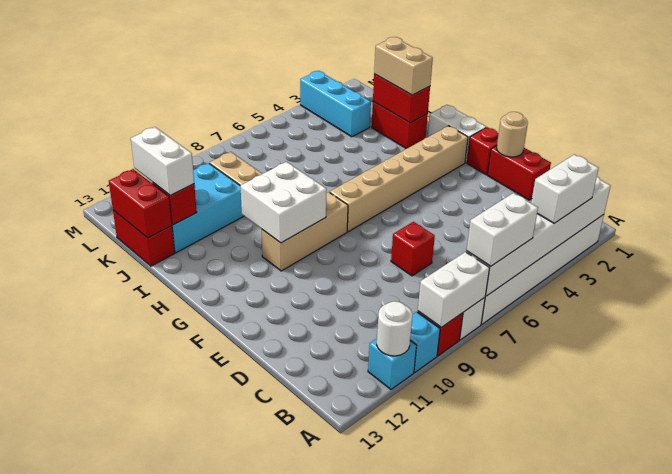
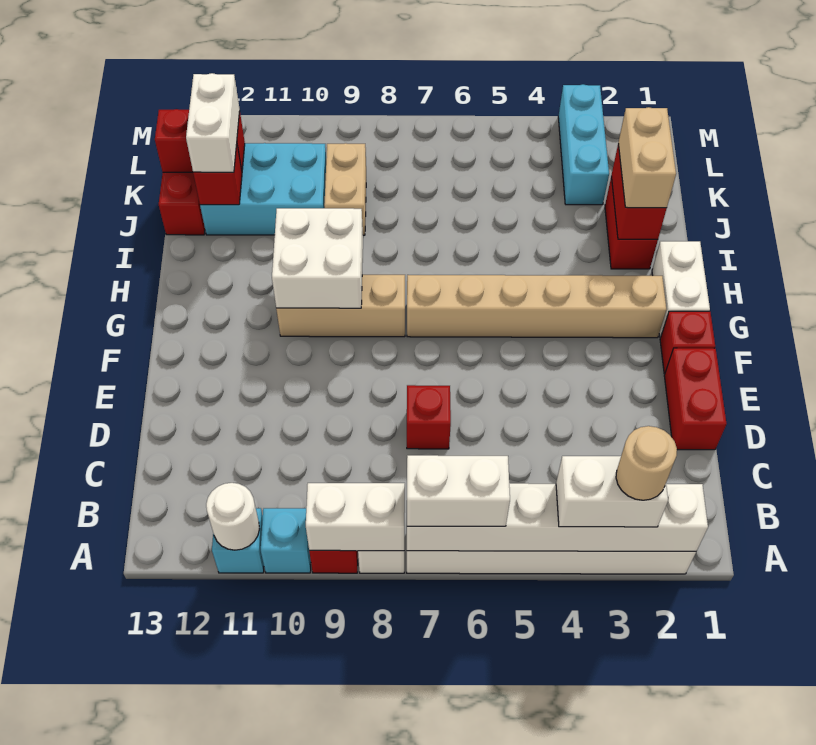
tan round brick E1 level 2 -> tan round brick A3 level 4
red brick J13:K13 level 2 -> red brick K12:K13 level 2

